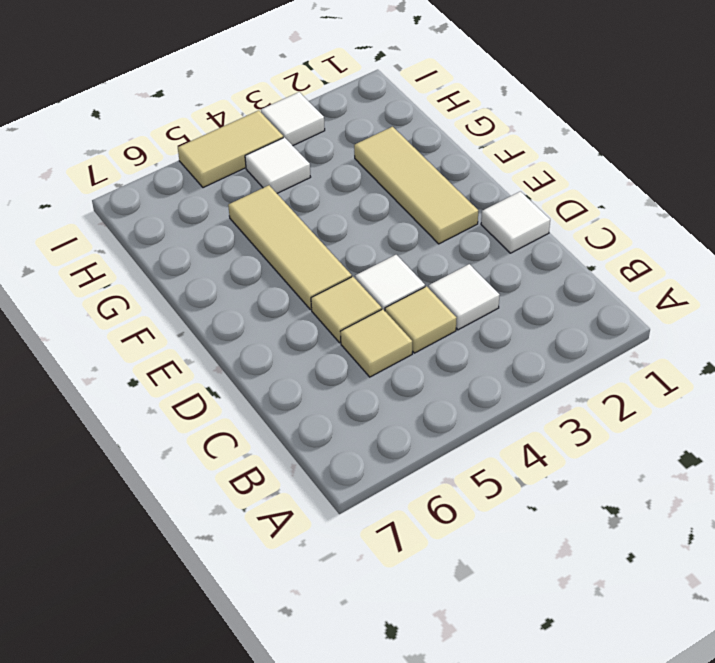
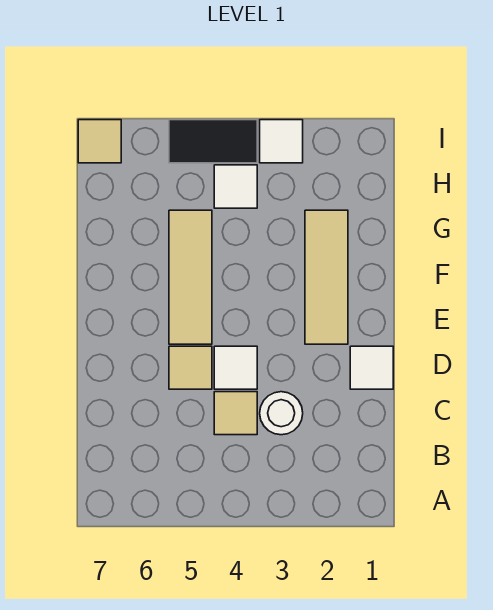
white tile C3 level 1 -> white round brick C3 level 1
tan tile C5 level 1 -> tan tile I7 level 1
tan tile I4:I5 level 1 -> black tile I4:I5 level 1

